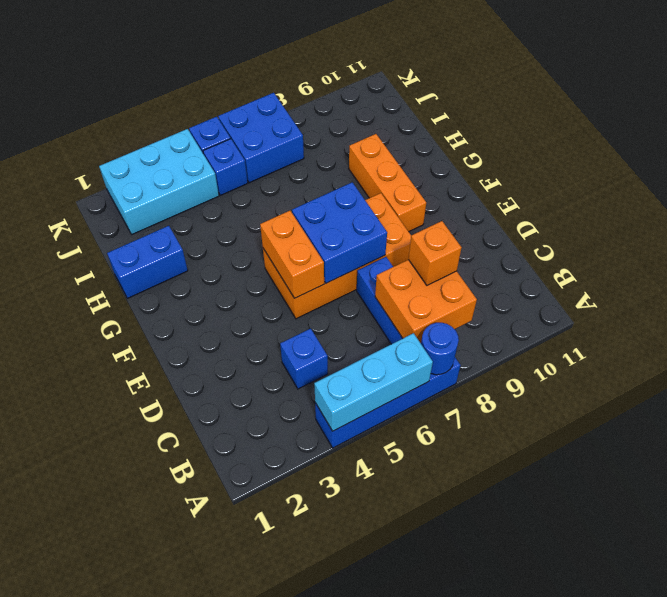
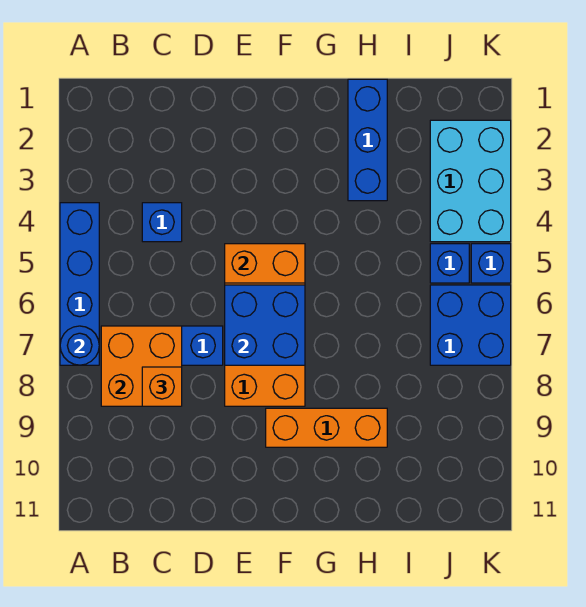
cyan brick A4:A6 level 2 -> none
blue brick H1:H2 level 1 -> blue brick H1:H3 level 1

